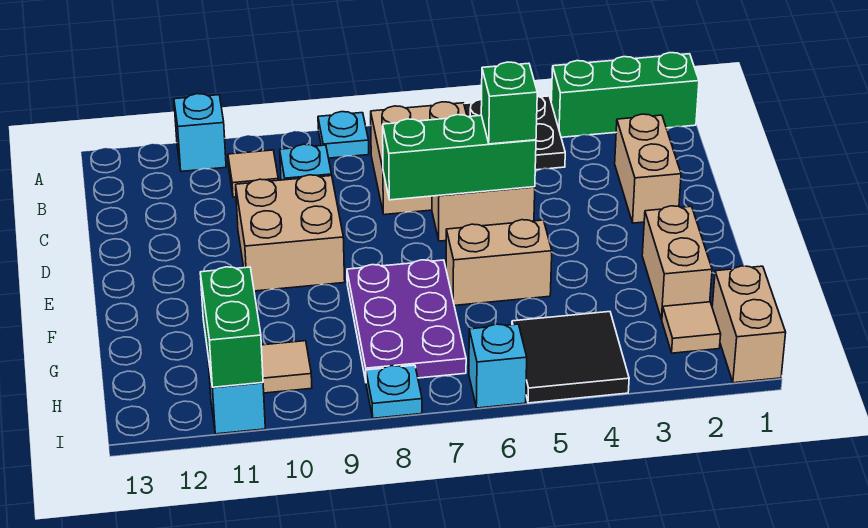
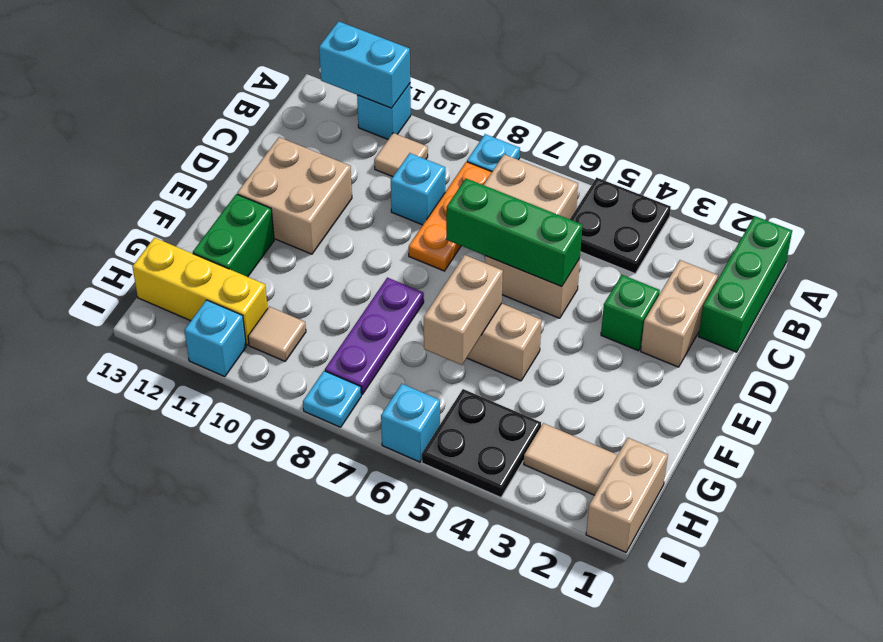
green brick A1:A3 level 1 -> green brick A1:C1 level 1
none -> cyan brick A11:A12 level 2
none -> orange plate B8:D8 level 1
green brick D5 level 3 -> green brick D3 level 1
tan brick D9:E10 level 1 -> tan brick D11:E12 level 1
tan brick F2:G2 level 1 -> tan brick F6:G6 level 2
purple plate F7:H8 level 1 -> purple plate F8:H8 level 1
tan tile H2 level 1 -> tan tile H2:H3 level 1
black tile H4:I5 level 1 -> black plate H4:I5 level 1
none -> yellow brick H11:H13 level 1
green brick H11:I11 level 2 -> green brick F12:G12 level 1

